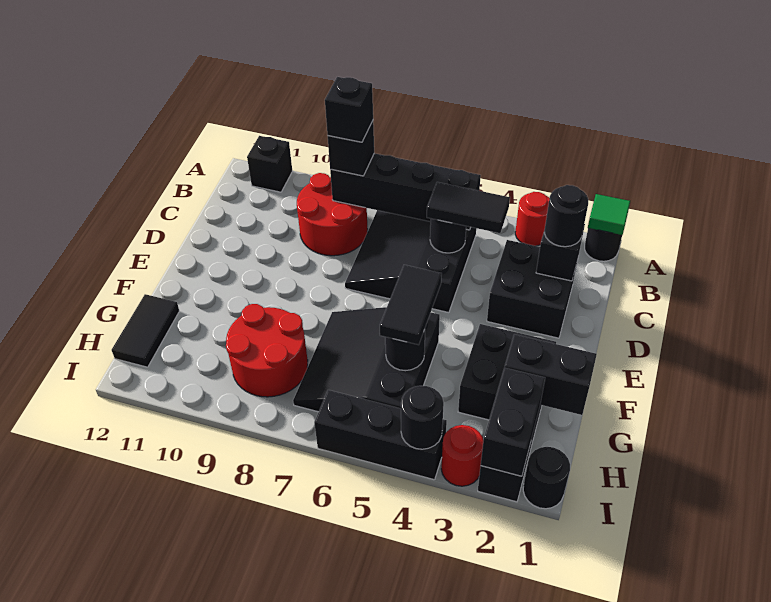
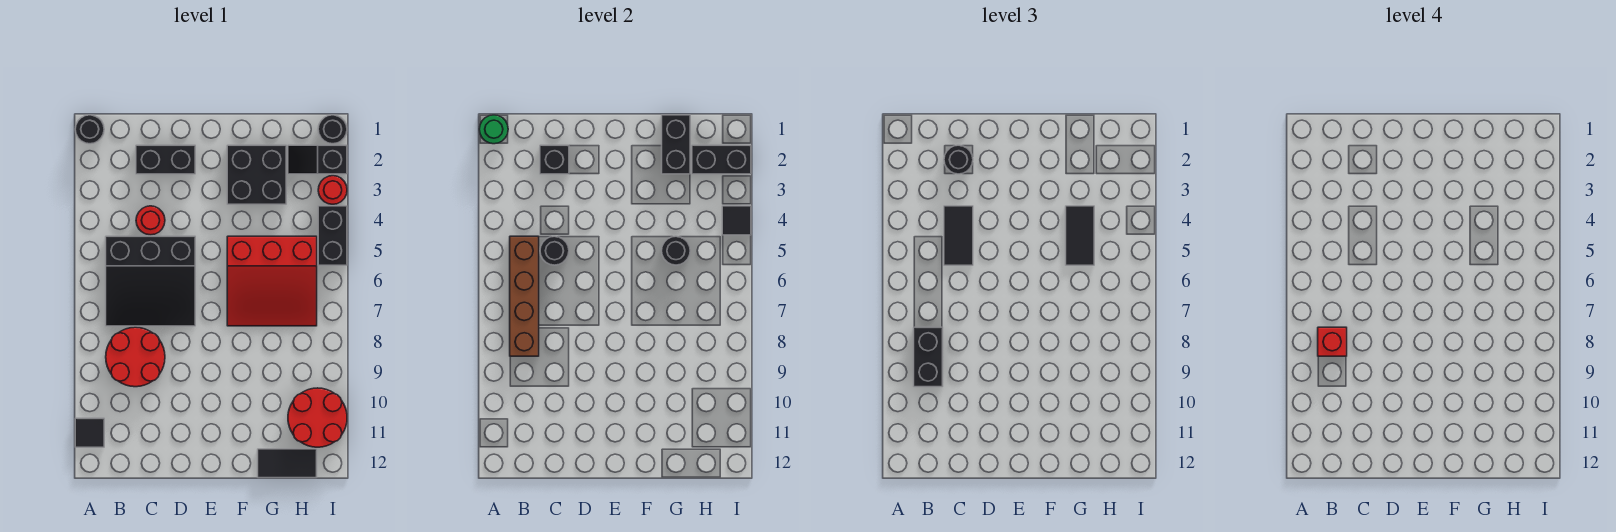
green tile A1 level 2 -> green round brick A1 level 2
red round brick A3 level 1 -> red round brick C4 level 1
black brick A11 level 1 -> black tile A11 level 1
black brick B5:B8 level 2 -> brown brick B5:B8 level 2
black brick B8 level 3 -> black brick B8:B9 level 3
black brick B8 level 4 -> red brick B8 level 4
black brick C2:D3 level 1 -> black brick C2:D2 level 1
black slope F5:H7 level 1 top 5 -> red slope F5:H7 level 1 top 5
black tile F5:G5 level 3 -> black tile G4:G5 level 3
red round brick G8:H9 level 1 -> red round brick H10:I11 level 1
black brick I4:I6 level 1 -> black brick I4:I5 level 1
black round brick I4 level 2 -> black tile I4 level 2

